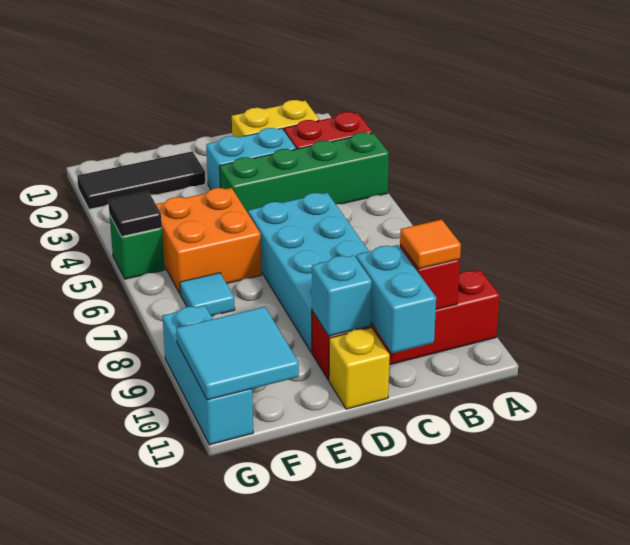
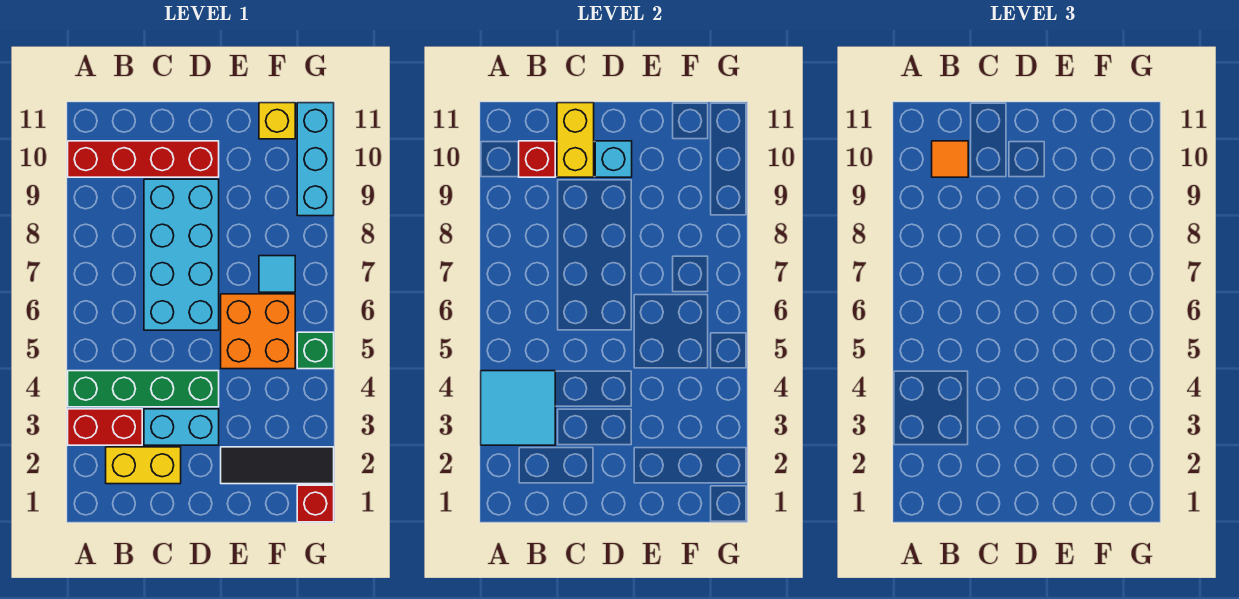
cyan brick C10:C11 level 2 -> yellow brick C10:C11 level 2
yellow brick D11 level 1 -> yellow brick F11 level 1
cyan tile F10:G11 level 2 -> cyan tile A3:B4 level 2
none -> red brick G1 level 1
black tile G5 level 2 -> none

